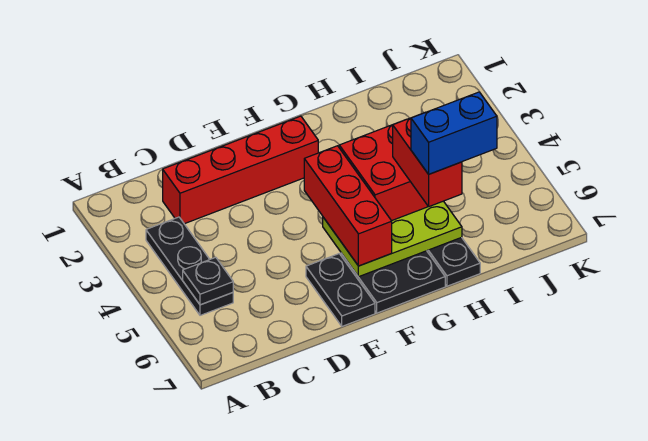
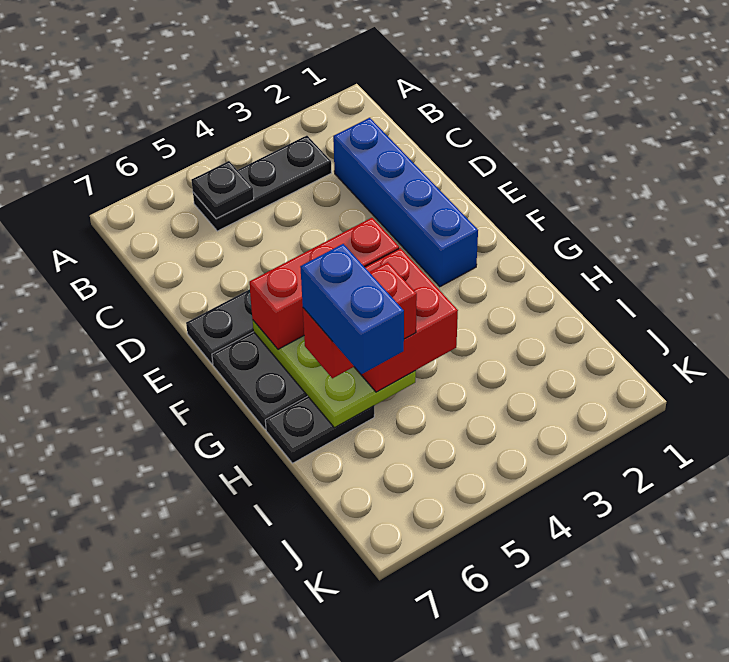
red brick C2:F2 level 1 -> blue brick C2:F2 level 1

